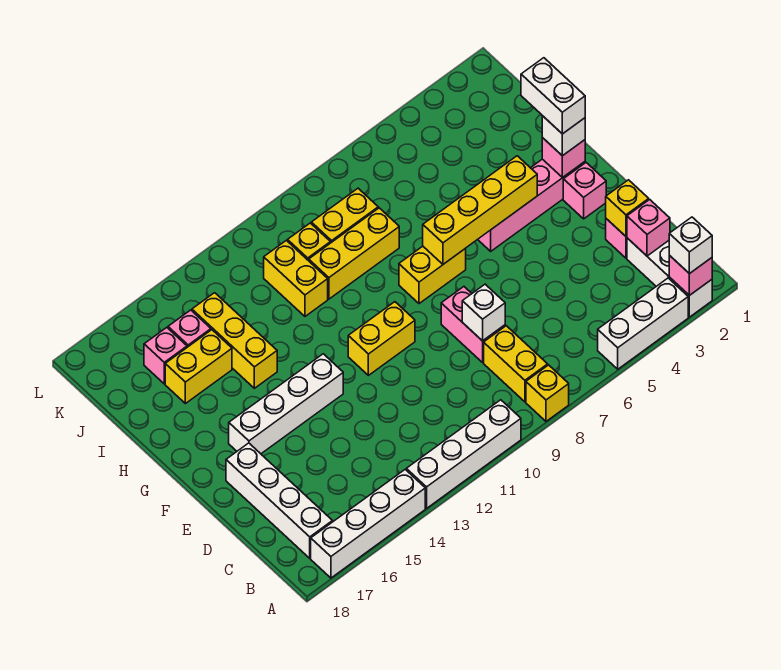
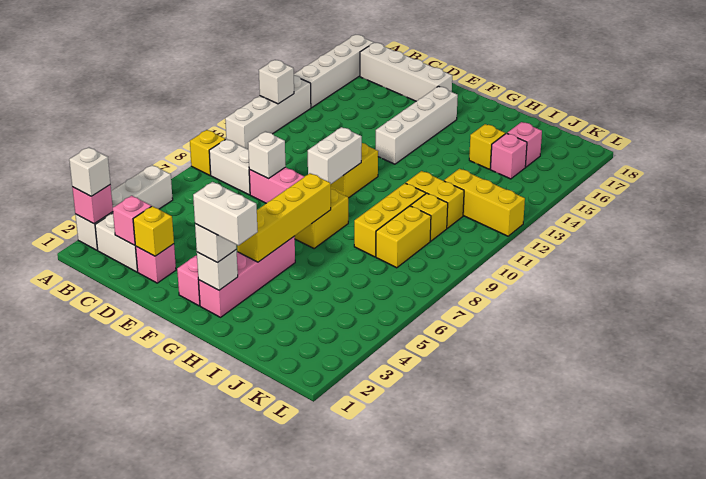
none -> white brick A12 level 2
yellow brick B8:C8 level 1 -> white brick B8:C8 level 1
none -> white brick F9:F10 level 2
pink brick G2 level 2 -> white brick G2 level 2
yellow brick H14:J14 level 1 -> yellow brick J12:L12 level 1
yellow brick I15:I16 level 1 -> yellow brick I15 level 1

